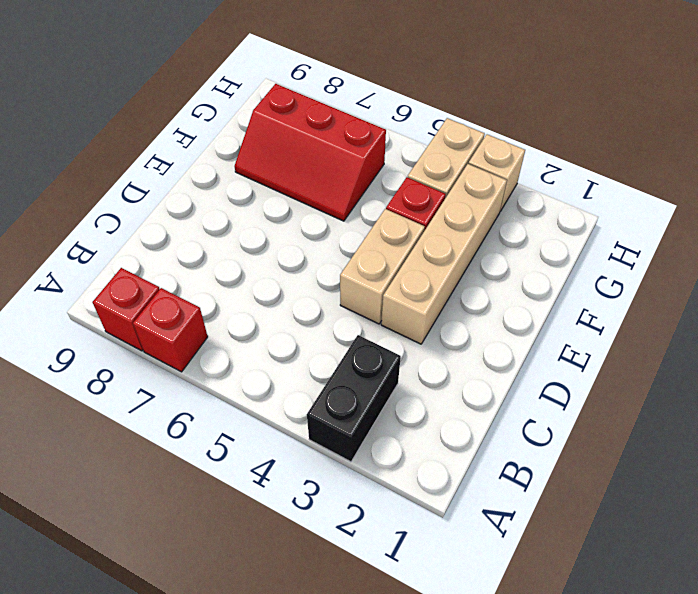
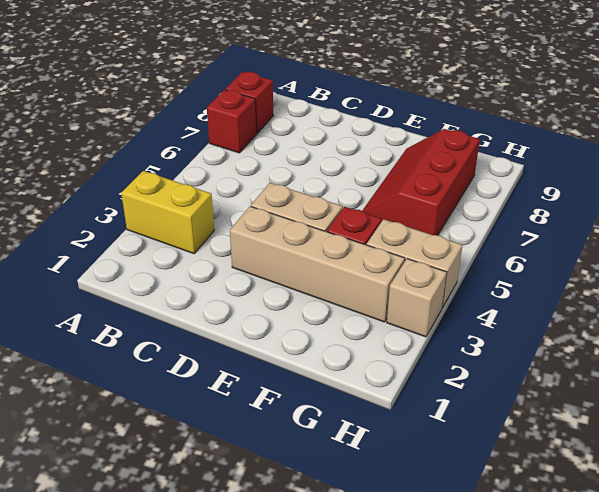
black brick A3:B3 level 1 -> yellow brick A3:B3 level 1

